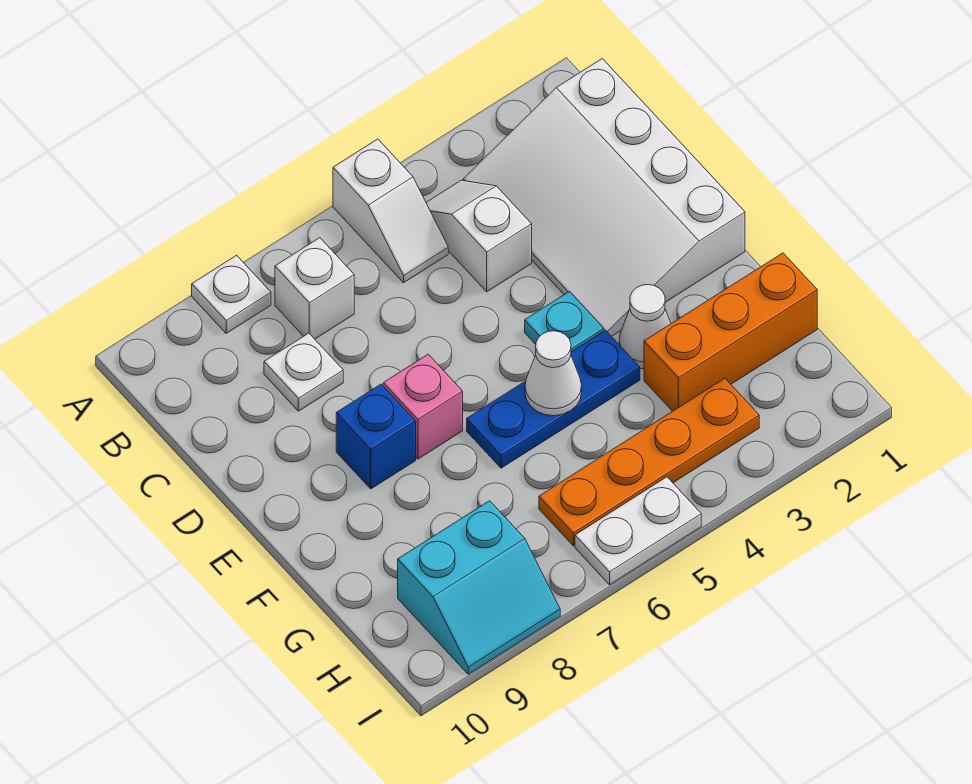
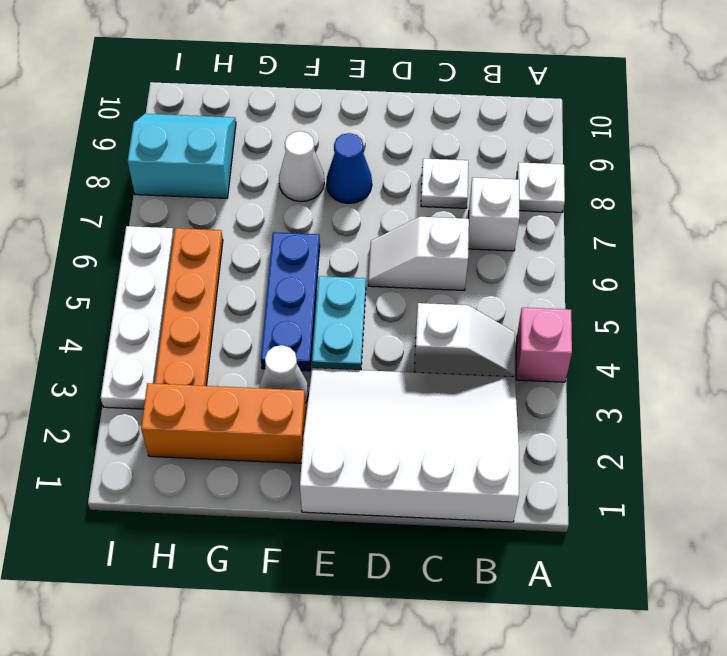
white slope A5:B5 level 1 top A -> white slope C6:D6 level 1 top C
cyan plate E4 level 1 -> cyan plate E4:E5 level 1
pink brick E7 level 1 -> pink brick A4 level 1
blue brick E8 level 1 -> blue cone E8 level 1
white cone F5 level 2 -> white cone F8 level 1
orange brick G1:G3 level 1 -> orange brick F2:H2 level 1
cyan slope H8:I9 level 1 top H -> cyan slope H8:I9 level 1 top 8
white plate I5:I6 level 1 -> white plate I3:I6 level 1

